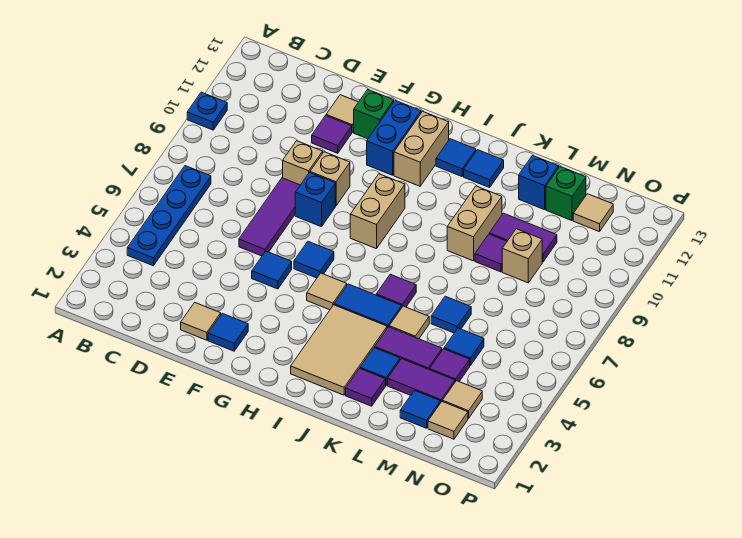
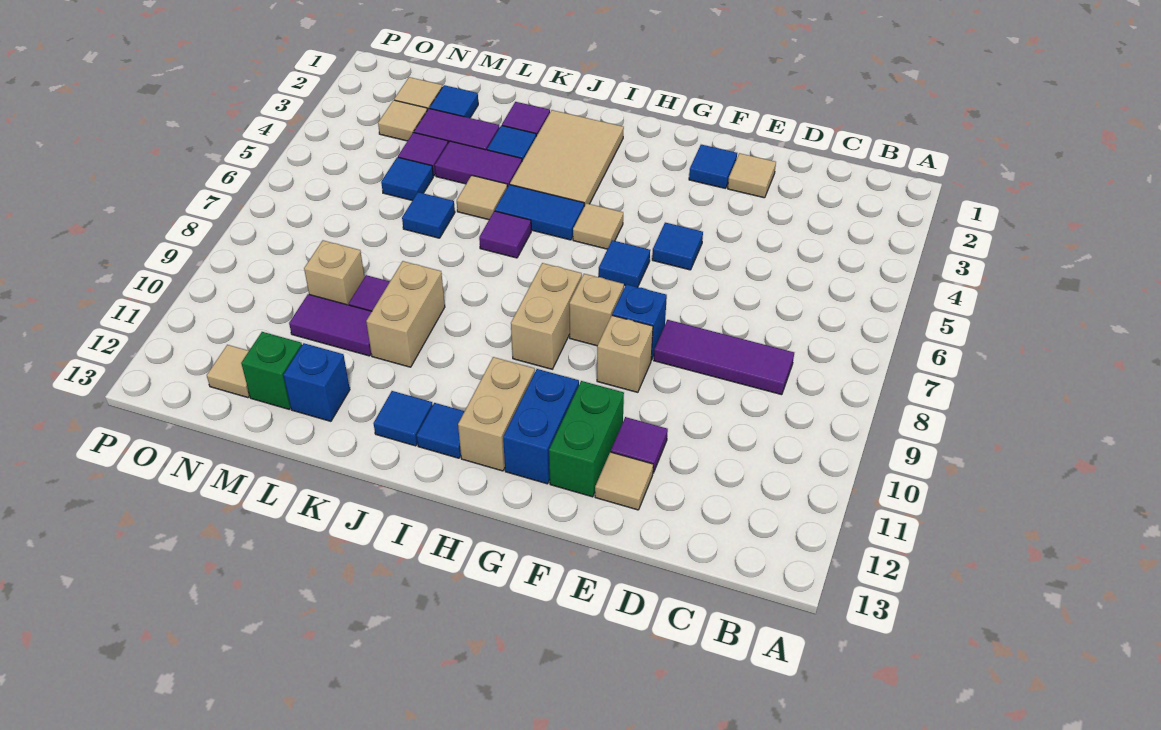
blue plate A10 level 1 -> none
blue plate B4:B7 level 1 -> none
purple tile E6:E8 level 1 -> purple tile C8:E8 level 1
tan brick E9 level 1 -> tan brick G8 level 1
green brick F12 level 1 -> green brick F11:F12 level 1

